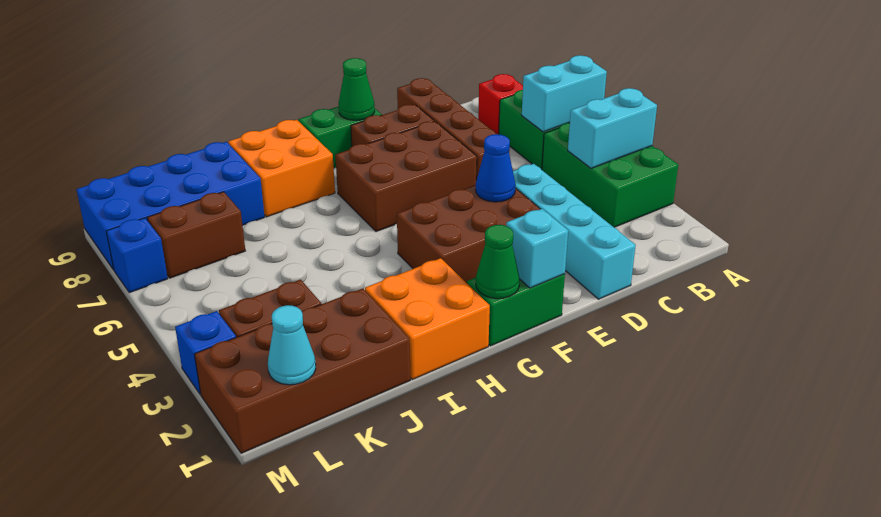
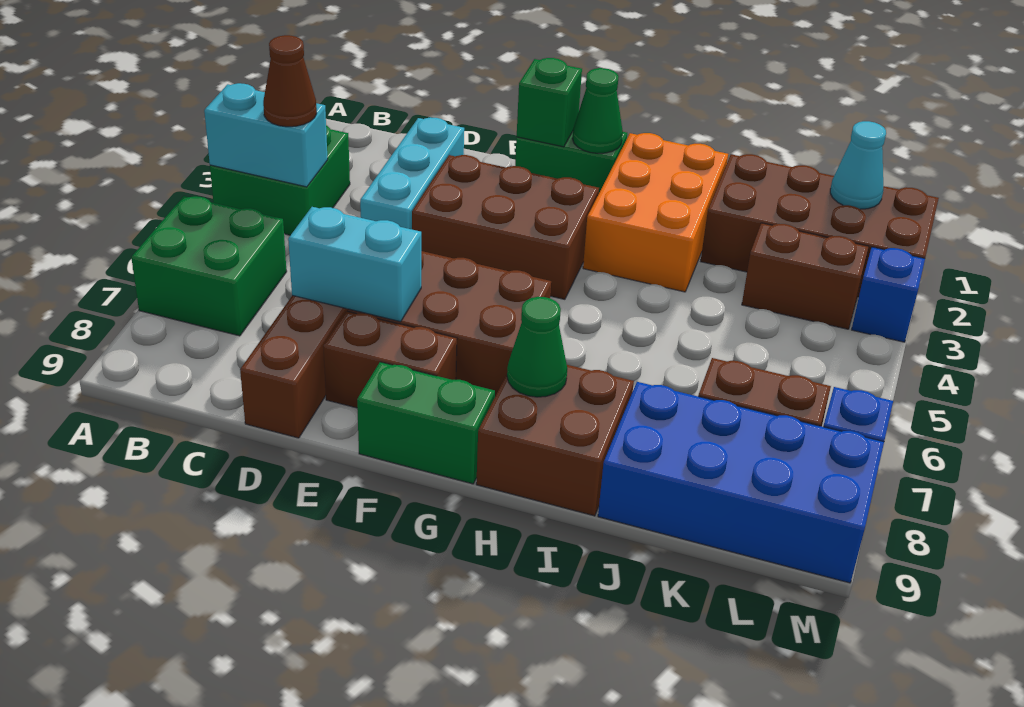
green brick A3:B5 level 1 -> green brick A3:B4 level 1
cyan brick A6:B6 level 2 -> cyan brick D7:E7 level 2
none -> brown cone B4 level 3
red brick B8 level 1 -> none
cyan brick D1:D4 level 1 -> cyan brick D2:D4 level 1
blue cone E4 level 2 -> none
cyan brick F1 level 2 -> green brick F1 level 2
green cone F9 level 2 -> green cone H8 level 2
orange brick H1:I2 level 1 -> orange brick H1:I3 level 1
orange brick H8:I9 level 1 -> brown brick H8:I9 level 1

